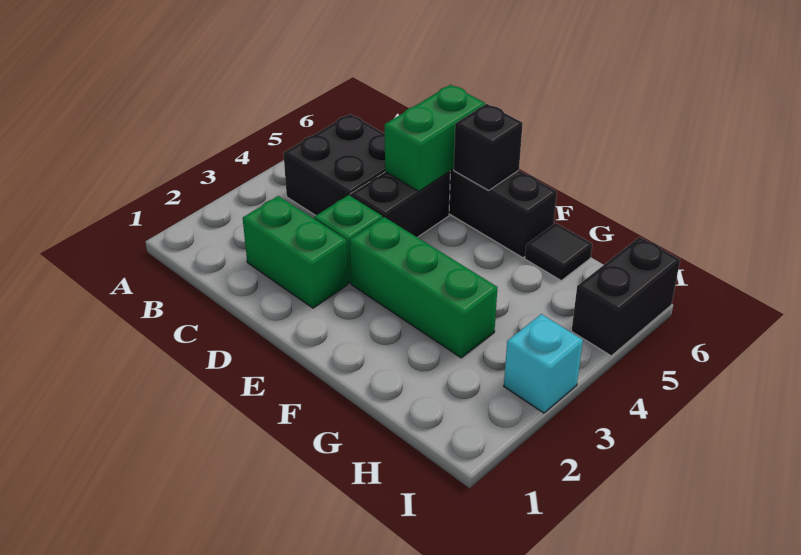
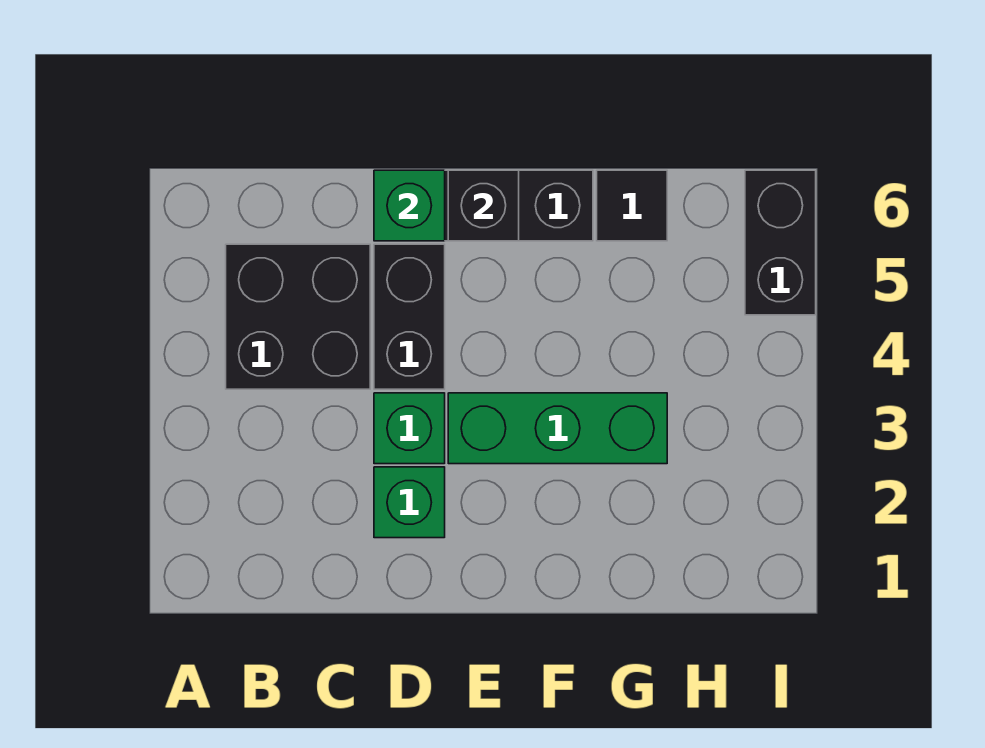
green brick C2:D2 level 1 -> green brick D2 level 1
green brick D5:D6 level 2 -> green brick D6 level 2
cyan brick I3 level 1 -> none

